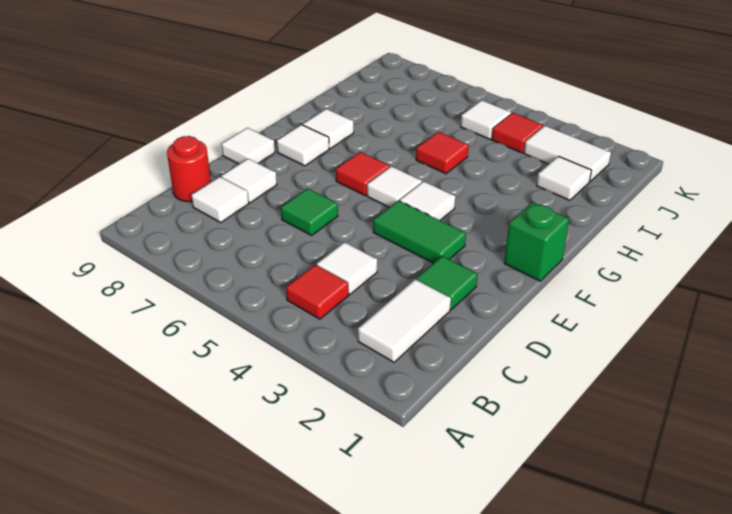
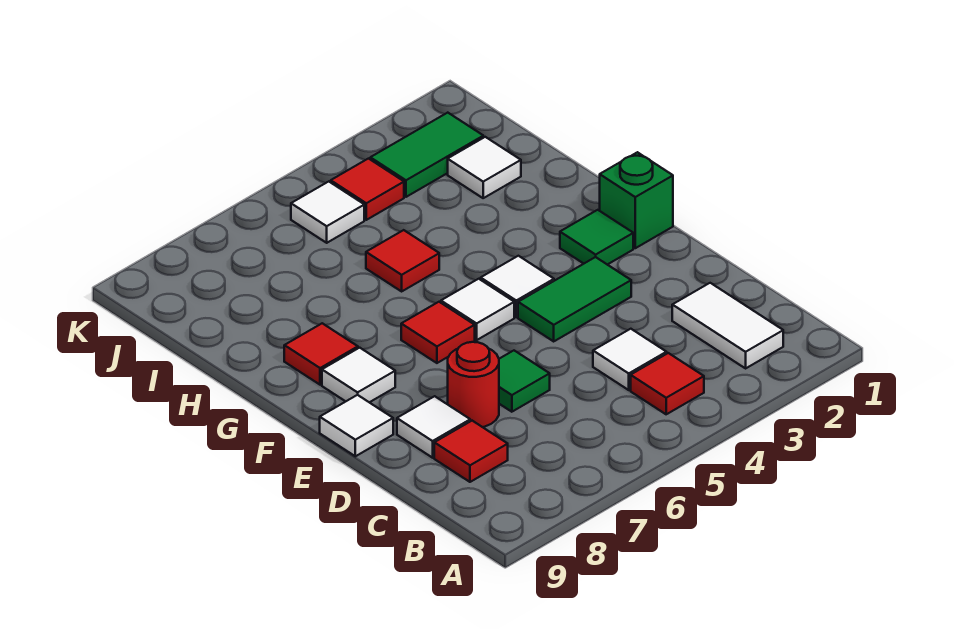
white tile C8 level 1 -> red tile C8 level 1
red round brick C9 level 1 -> red round brick D7 level 1
green tile D2 level 1 -> green tile F2 level 1
white tile G8 level 1 -> red tile G8 level 1
white tile J2:J3 level 1 -> green tile J2:J3 level 1

